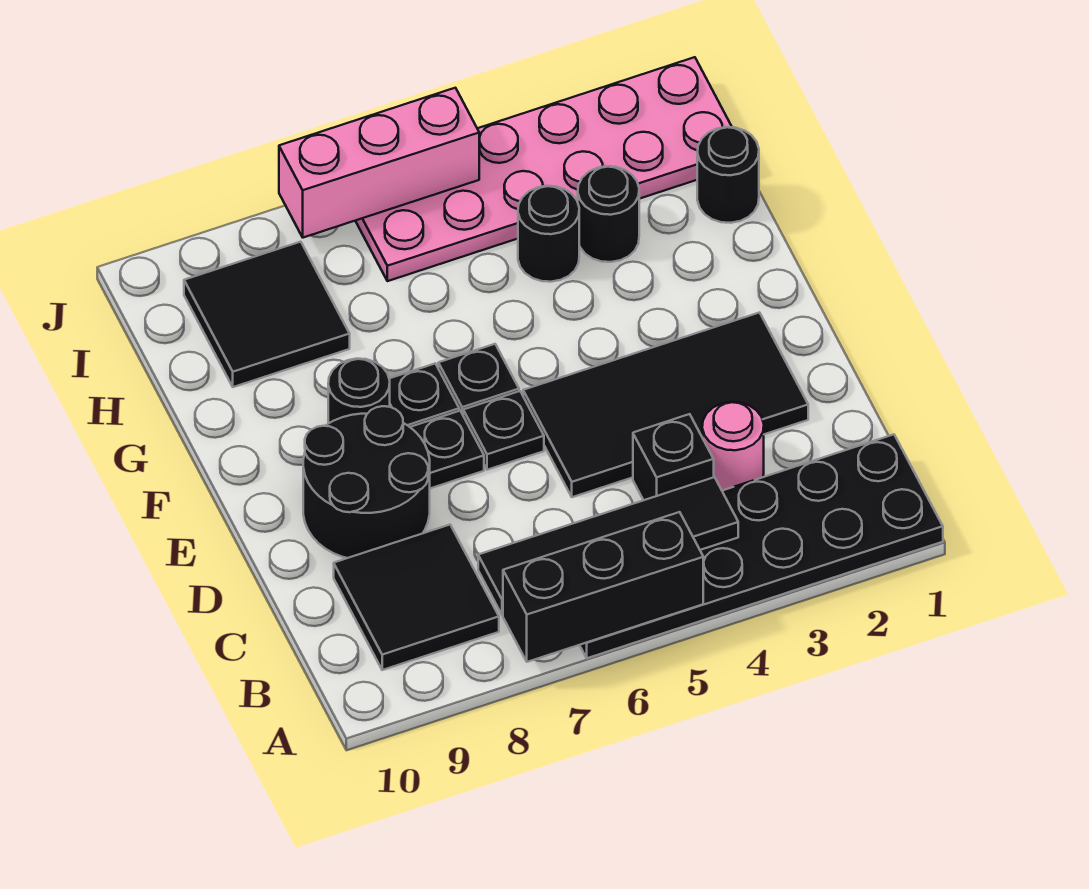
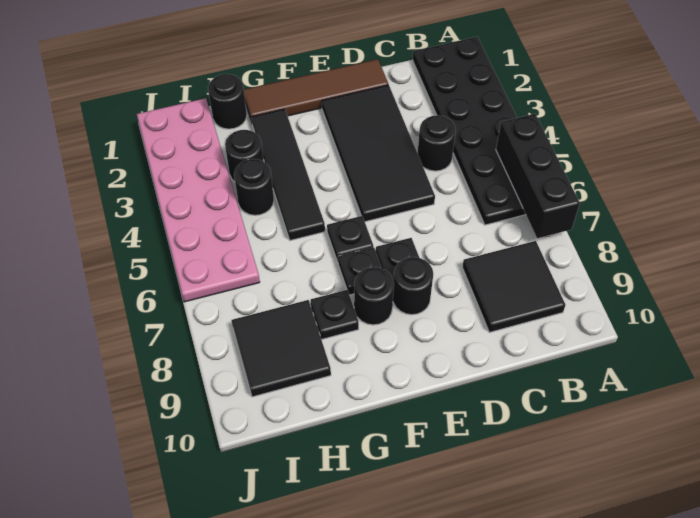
black tile B4:B7 level 2 -> black tile G2:G5 level 1
pink round brick C3 level 1 -> none
black brick C4 level 1 -> black round brick C4 level 1
none -> brown tile D1:G1 level 1
black round brick D8:E9 level 1 -> black round brick E8 level 1
black plate E6 level 1 -> black plate G8 level 1
pink brick J5:J7 level 2 -> none

